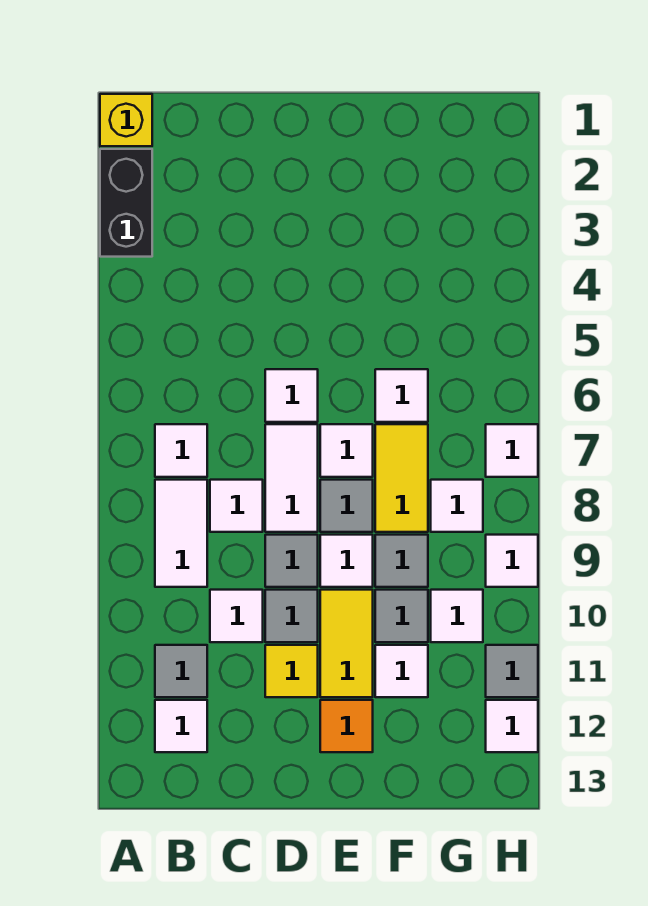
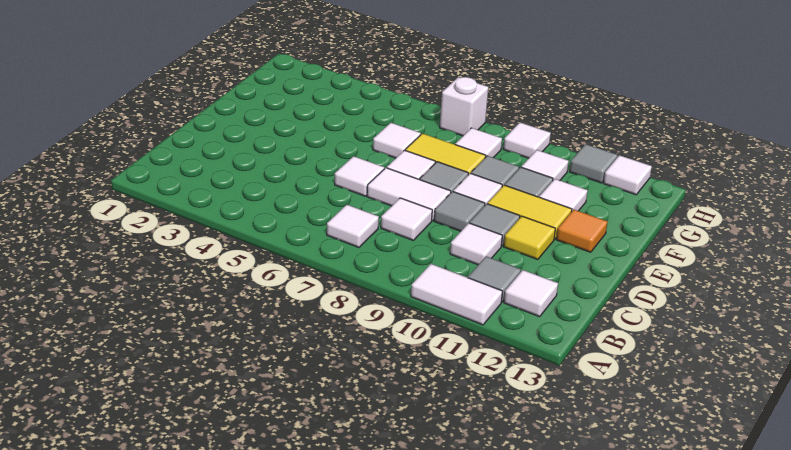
yellow brick A1 level 1 -> none
black brick A2:A3 level 1 -> none
white tile B8:B9 level 1 -> white tile A10:A11 level 1
white tile H7 level 1 -> white brick H7 level 1

